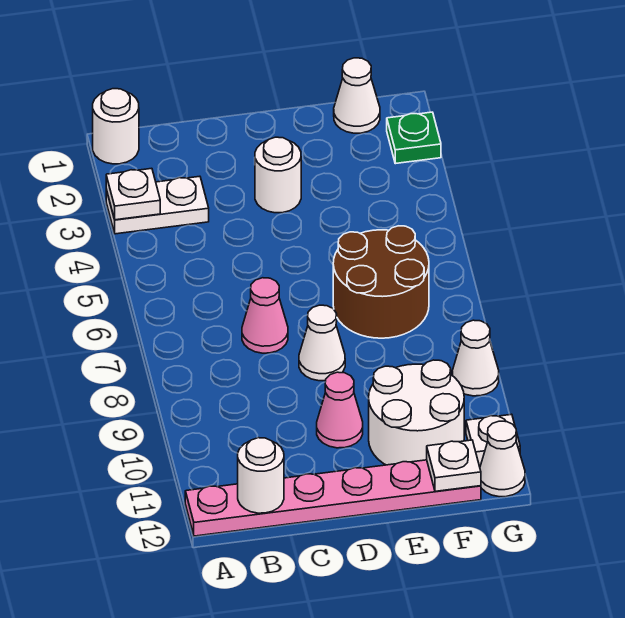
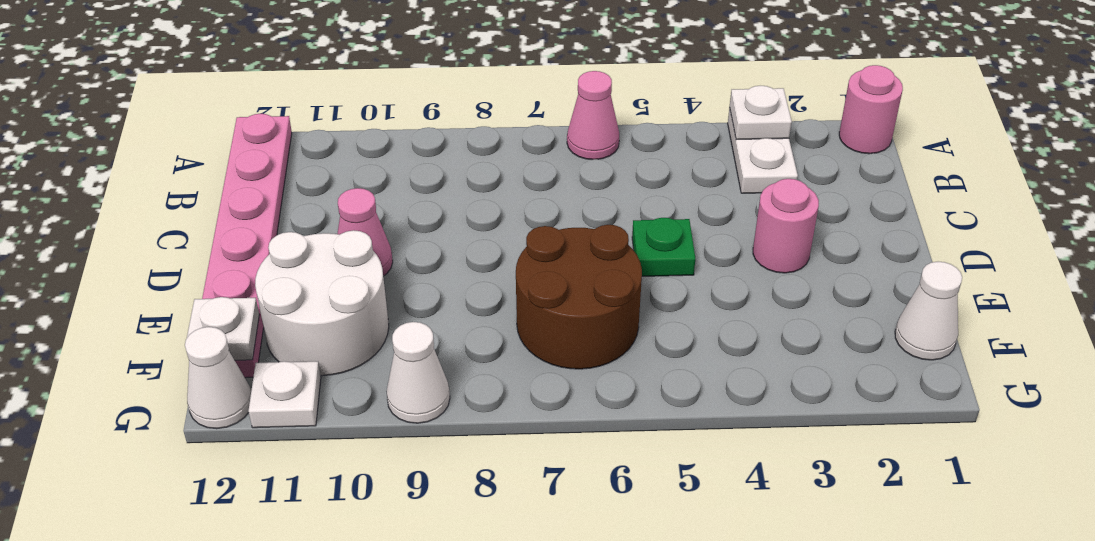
white round brick A1 level 1 -> pink round brick A1 level 1
white round brick B12 level 2 -> none
pink cone C7 level 1 -> pink cone A6 level 1
white round brick D3 level 1 -> pink round brick D3 level 1
white cone D8 level 1 -> none
green plate G2 level 1 -> green plate D5 level 1

